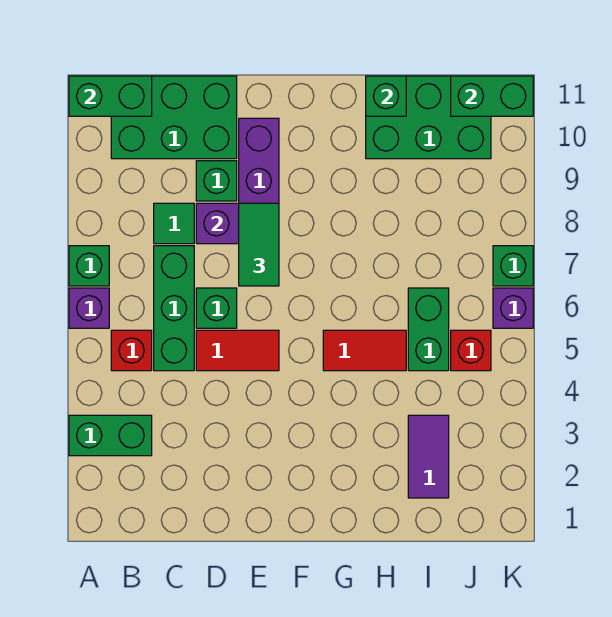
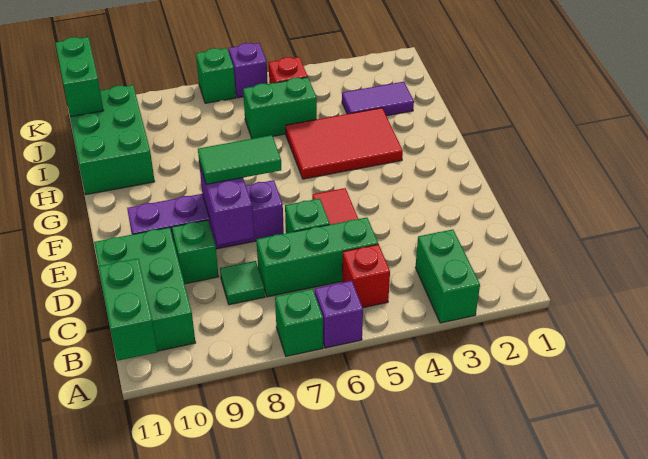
red tile G5:H5 level 1 -> red tile G3:H5 level 1
green brick H11 level 2 -> none

